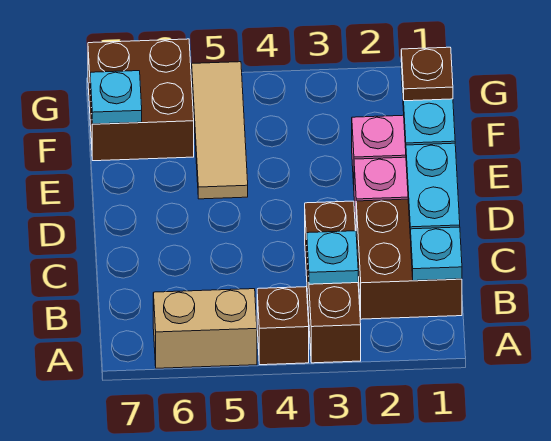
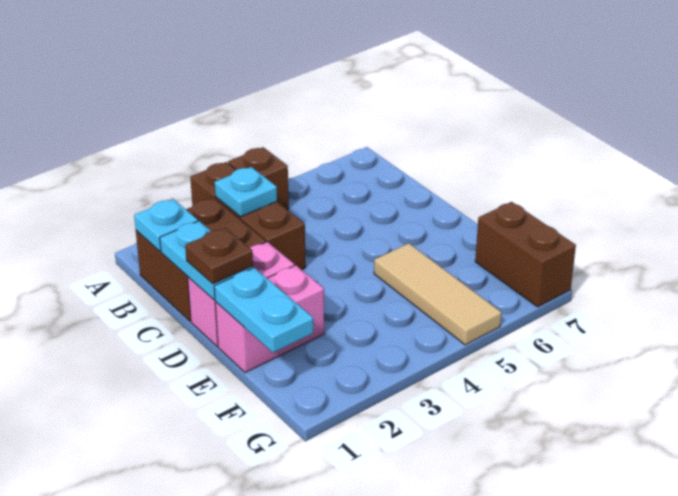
tan brick A5:A6 level 1 -> none
brown plate F1 level 3 -> brown plate D1 level 3
brown brick F6:G7 level 1 -> brown brick F7:G7 level 1
cyan plate F7 level 2 -> none

